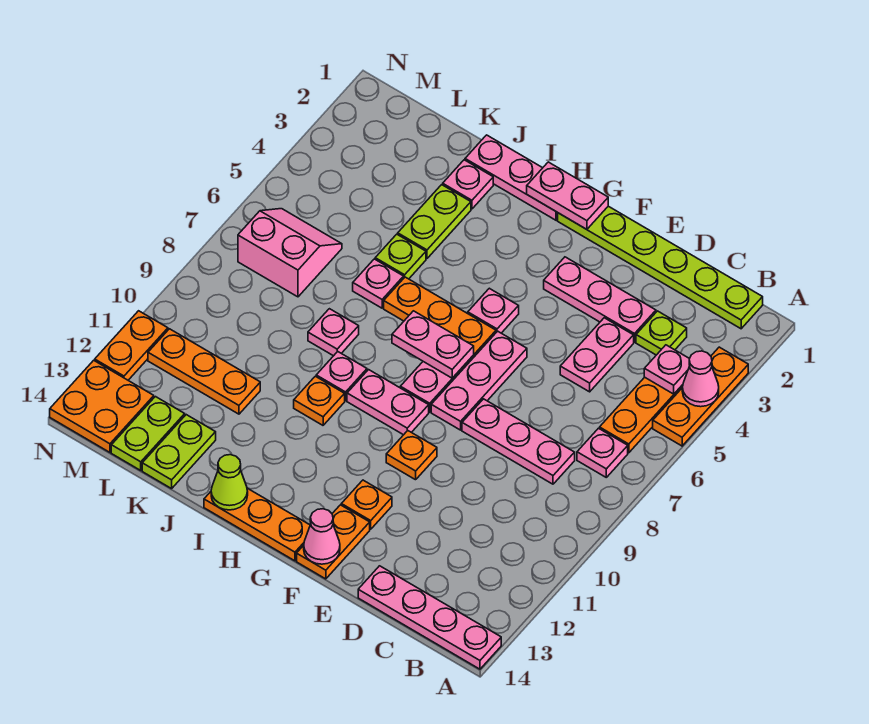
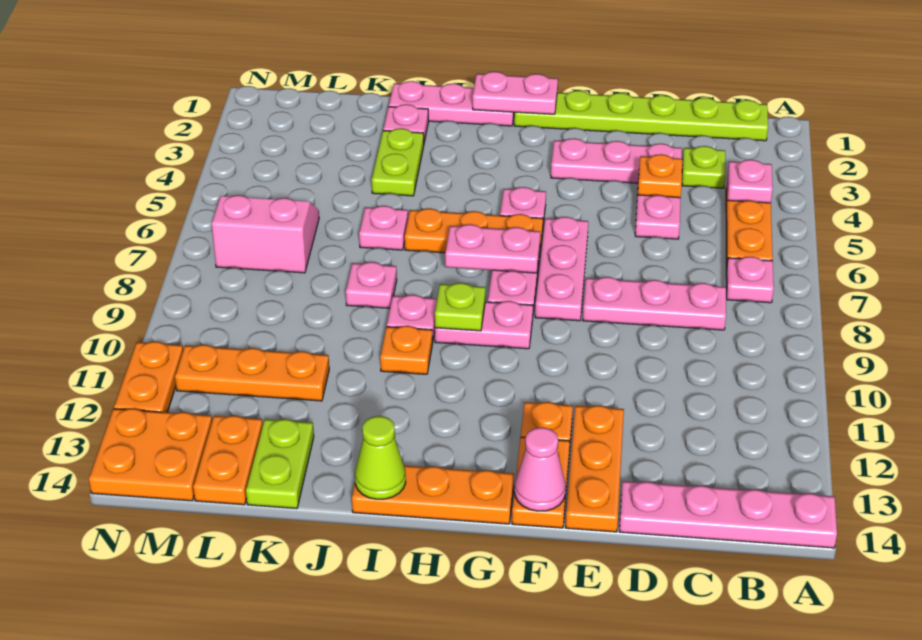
orange plate A3:A5 level 1 -> orange plate E12:E14 level 1
pink cone A4 level 2 -> none
orange plate F10 level 1 -> orange plate D4 level 2
lime plate J5 level 1 -> lime plate H9 level 2
lime plate L13:L14 level 1 -> orange plate L13:L14 level 1

